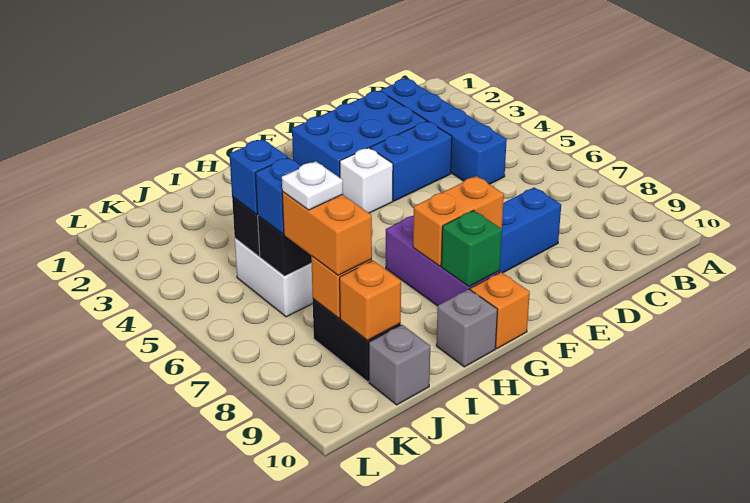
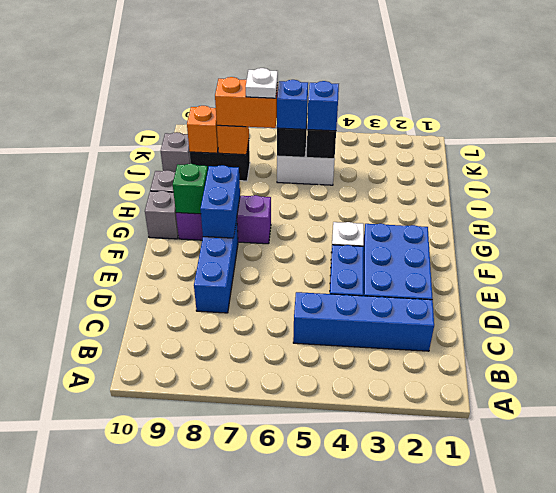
orange brick F8:G8 level 2 -> blue brick F8:G8 level 2
orange brick G10 level 1 -> grey brick G10 level 1

